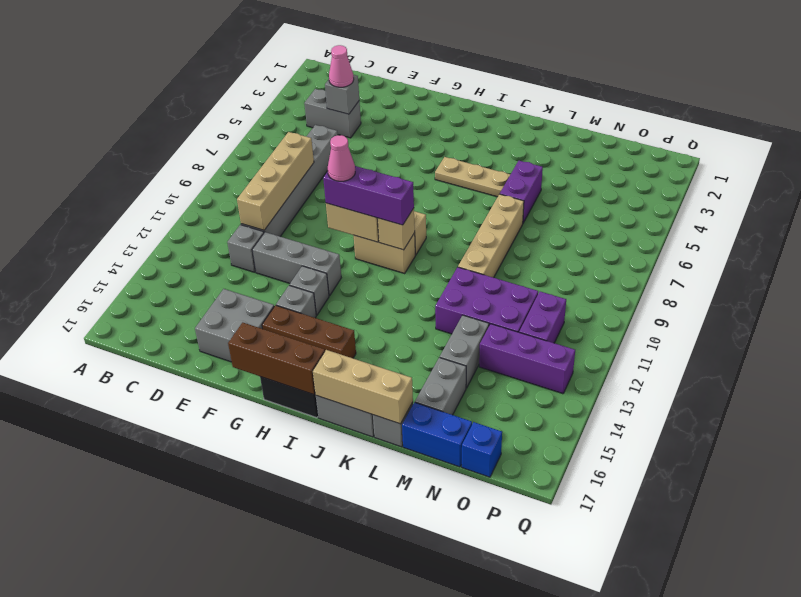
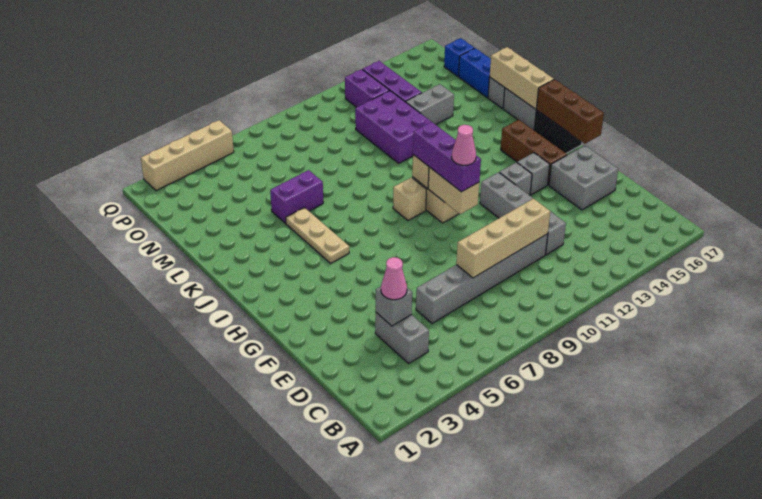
tan brick L7:L10 level 1 -> tan brick Q2:Q5 level 1
grey brick M15:M16 level 1 -> none
purple brick O11:O12 level 1 -> purple brick O12:P12 level 1

